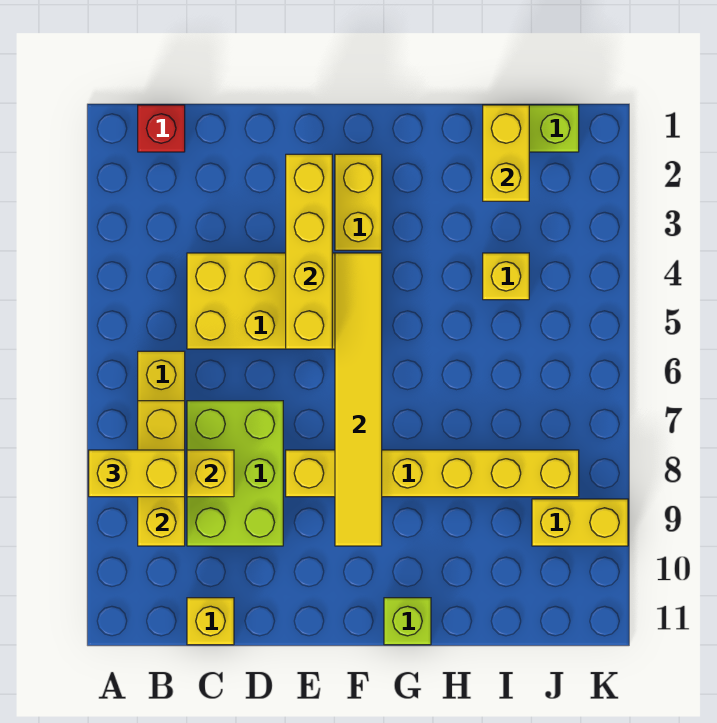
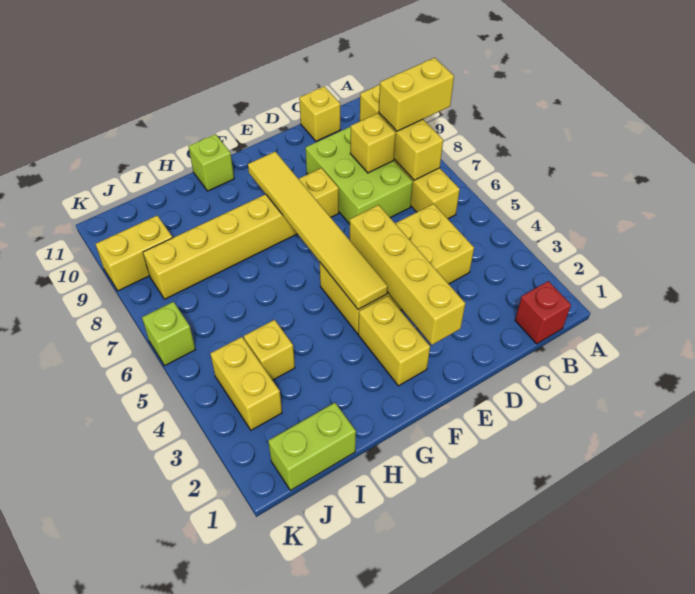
yellow brick I1:I2 level 2 -> yellow brick J3:J4 level 1
none -> lime brick K6 level 1

